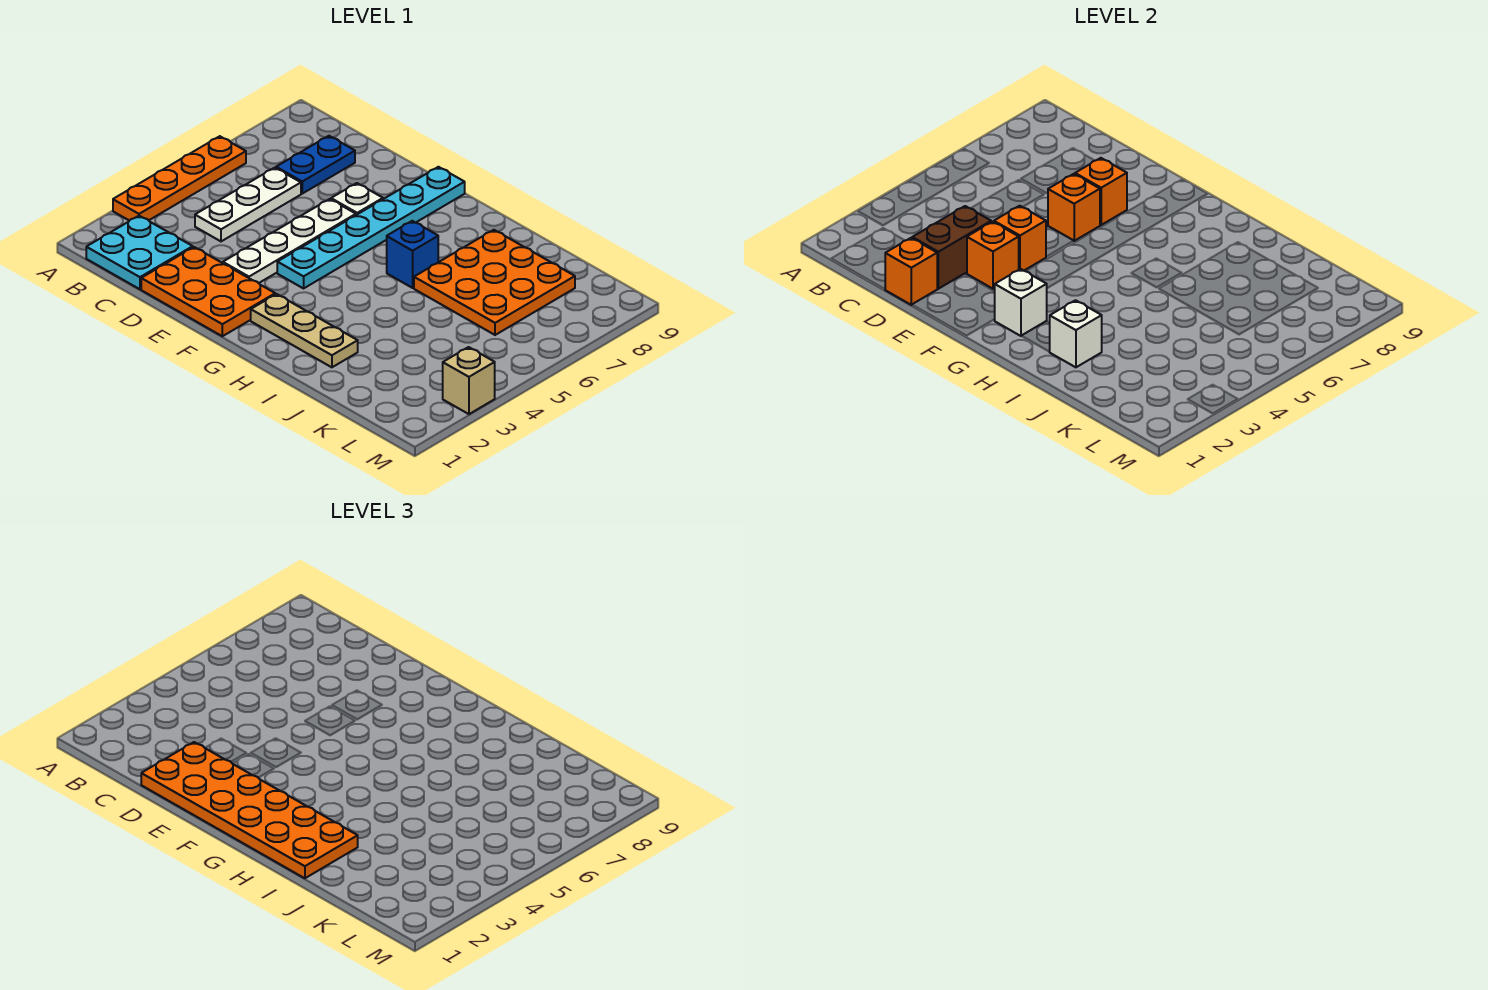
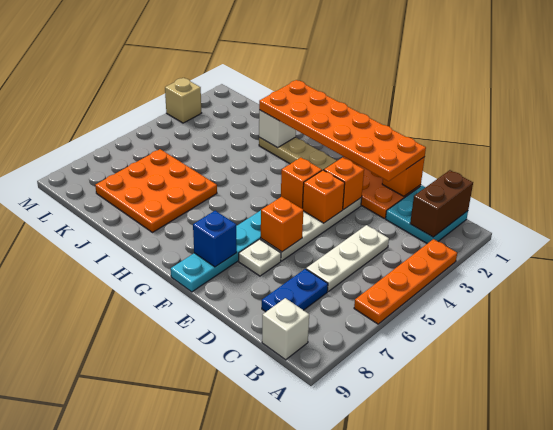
brown brick D2:D3 level 2 -> brown brick B1:B2 level 2
orange brick E7 level 2 -> orange brick F4 level 2
white brick G2 level 2 -> white brick B9 level 1
blue brick H6 level 1 -> blue brick F8 level 2

